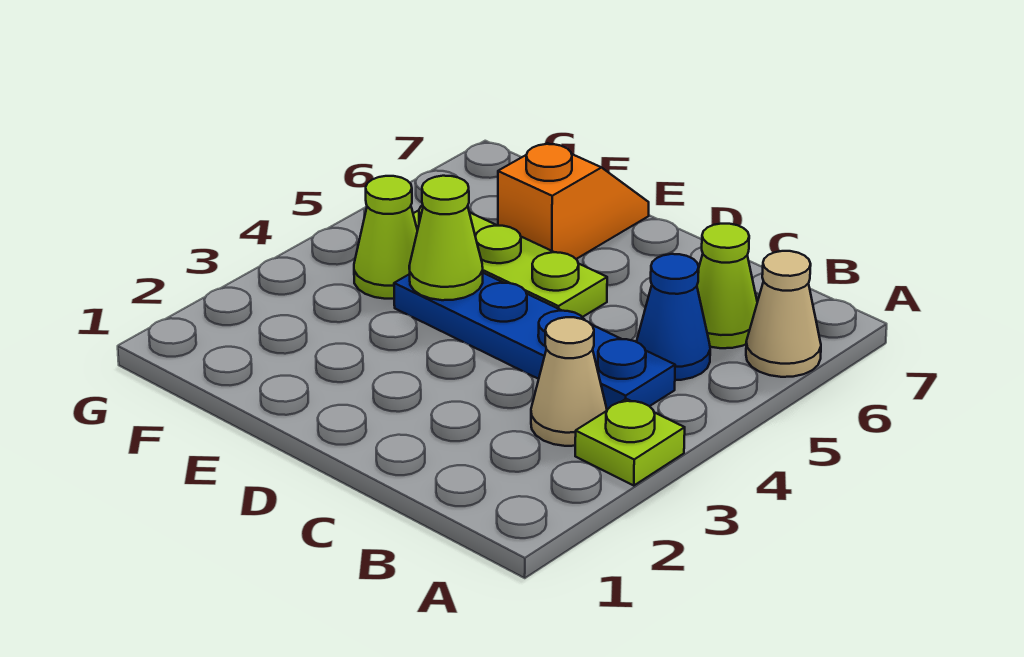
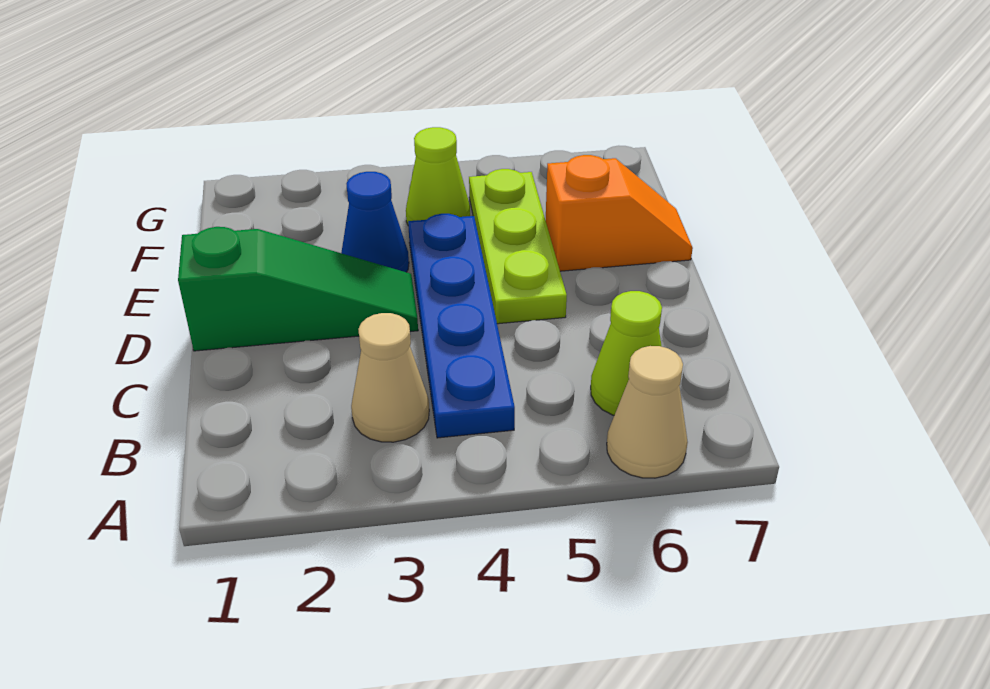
lime plate A3 level 1 -> none
blue cone B5 level 1 -> blue cone E3 level 1
none -> green slope D1:D3 level 1 top 1
lime cone E4 level 2 -> none

